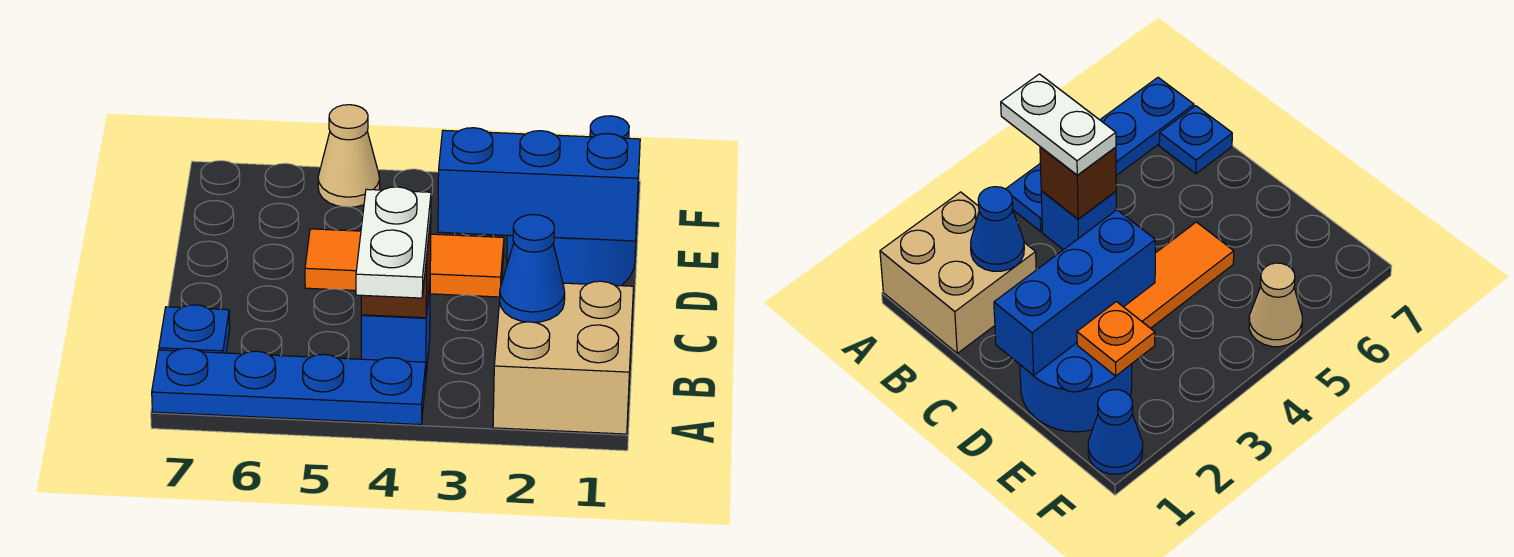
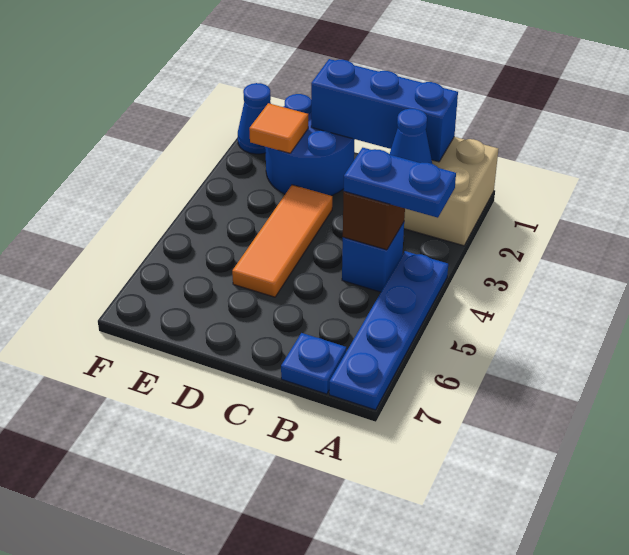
white plate A4:B4 level 3 -> blue plate A4:B4 level 3
blue brick D1:D3 level 2 -> blue brick B1:D1 level 2
orange plate E2 level 2 -> orange tile E2 level 2
tan cone F5 level 1 -> none

